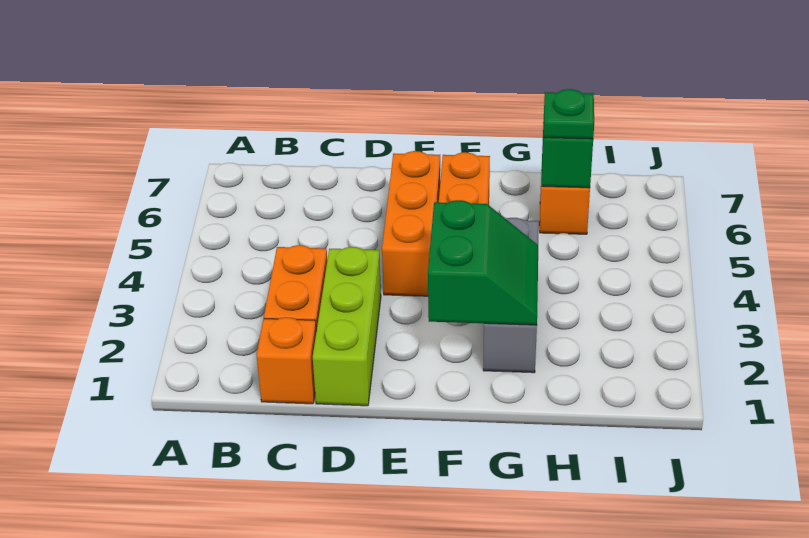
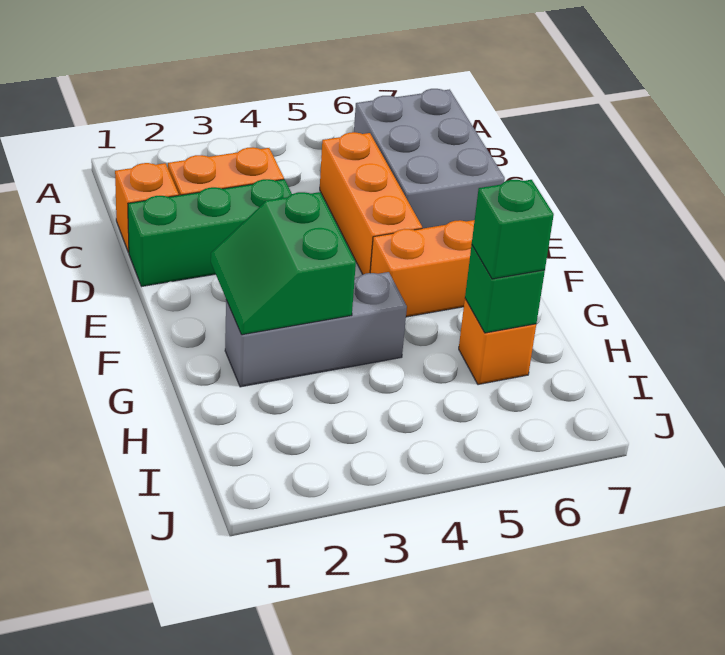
none -> grey brick B6:D7 level 1
lime brick D1:D3 level 1 -> green brick D1:D3 level 1
orange brick E4:E6 level 1 -> orange brick C5:E5 level 1
green slope F2:G3 level 2 top F -> green slope F2:G3 level 2 top 3
green plate H6 level 3 -> green brick H6 level 3

